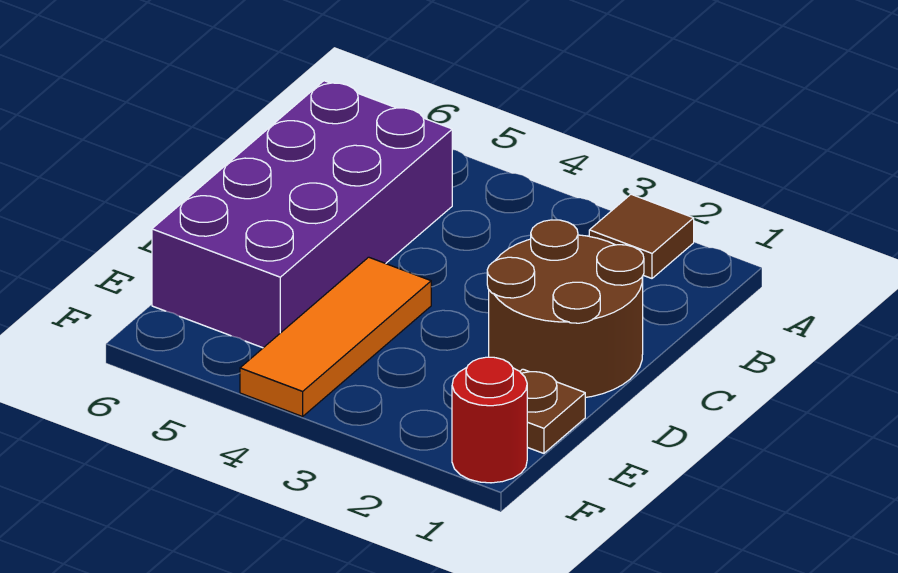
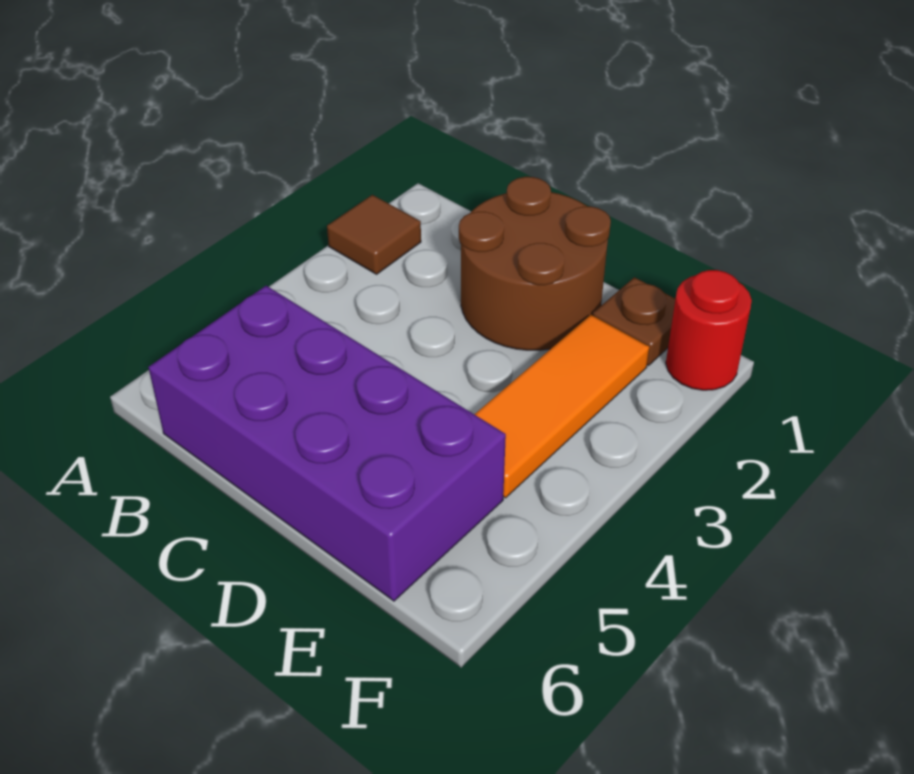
orange tile D4:F4 level 1 -> orange tile E2:E4 level 1

